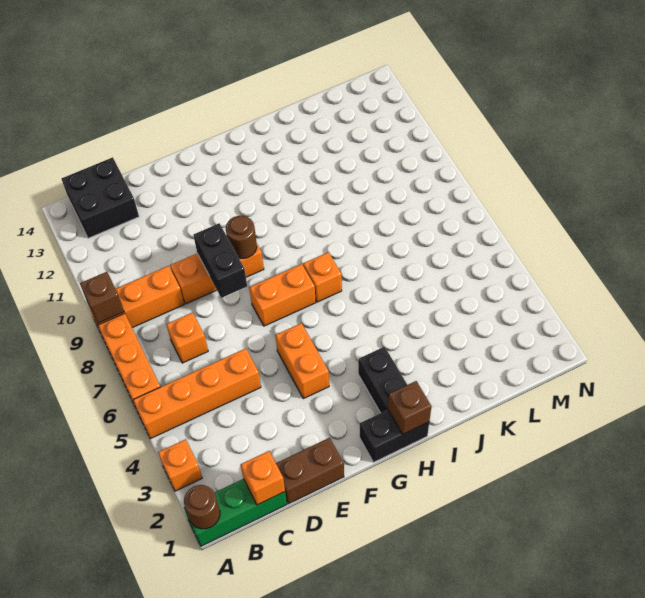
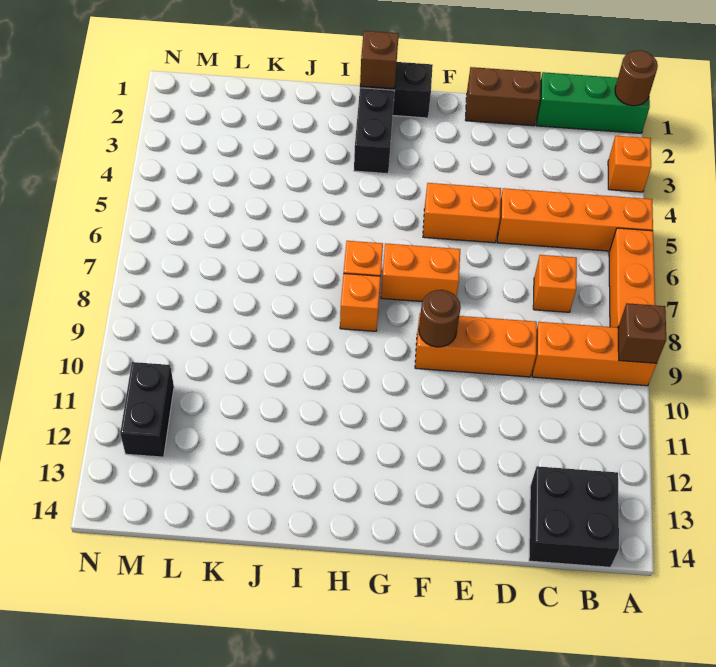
orange brick C1 level 2 -> orange brick H8 level 1
black brick E8:E9 level 2 -> black brick M11:M12 level 1
orange brick F4:F5 level 1 -> orange brick E5:F5 level 1

